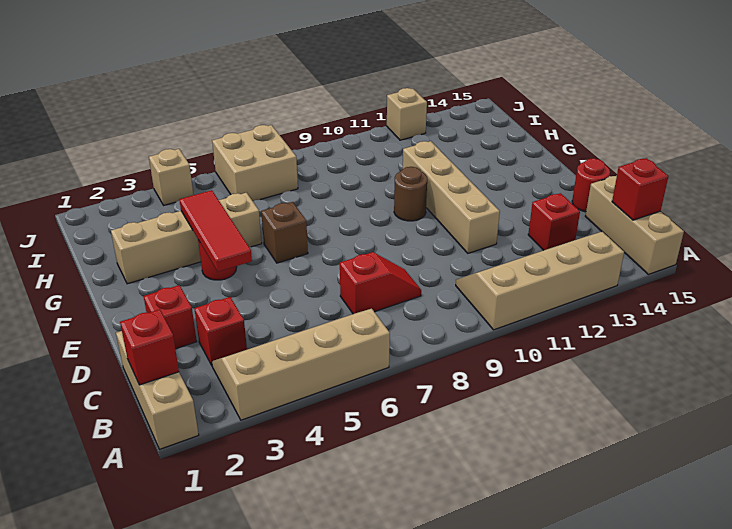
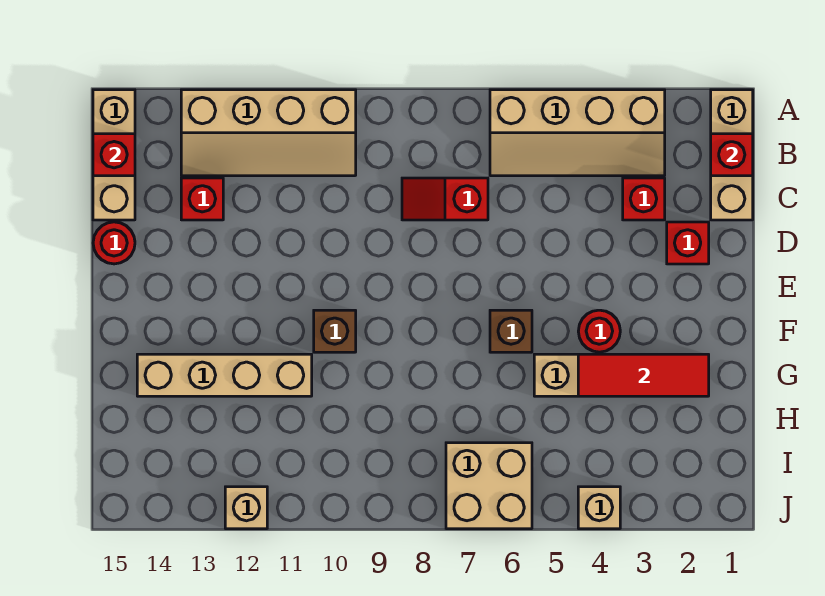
tan brick D11:G11 level 1 -> tan brick G11:G14 level 1
red tile E4:G4 level 2 -> red tile G2:G4 level 2
brown round brick F10 level 1 -> brown brick F10 level 1

